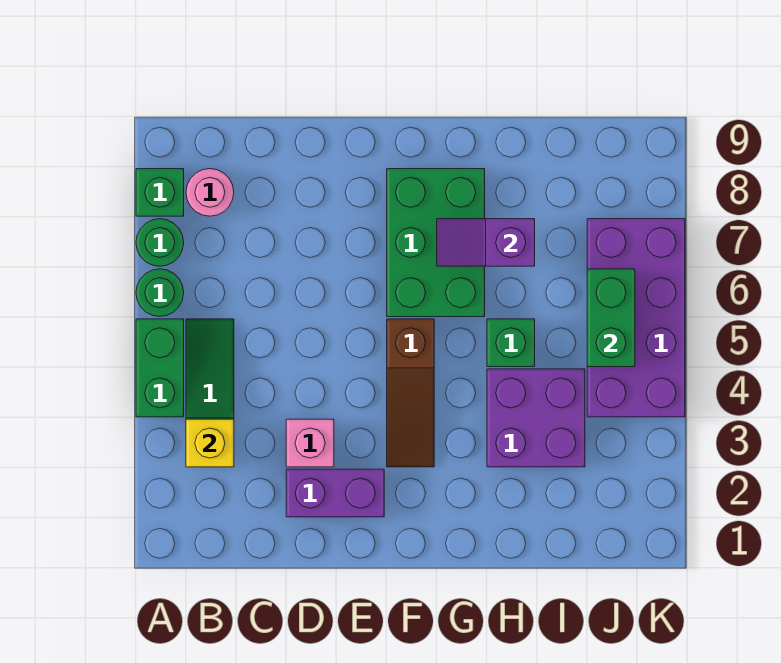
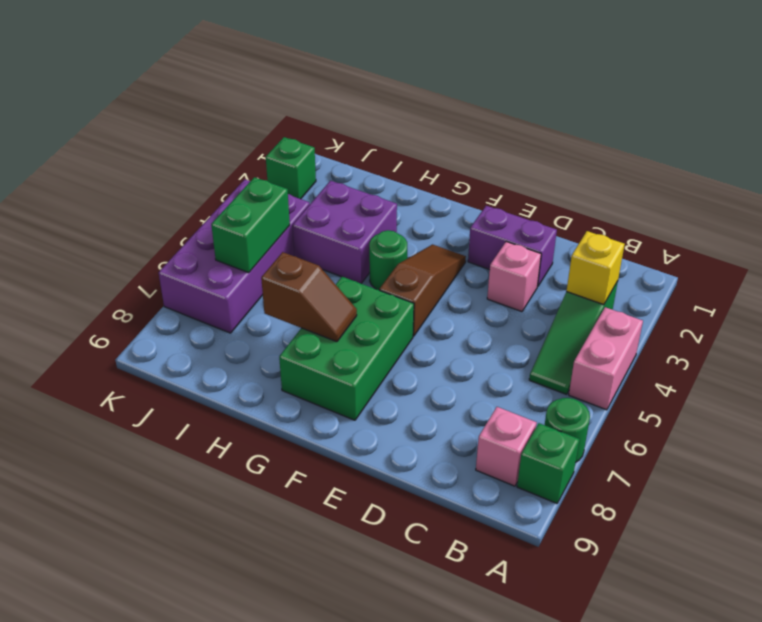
green brick A4:A5 level 1 -> pink brick A4:A5 level 1
green round brick A6 level 1 -> green round brick G4 level 1
pink round brick B8 level 1 -> pink brick B8 level 1
purple slope G7:H7 level 2 top H -> brown slope G7:H7 level 2 top H
green brick H5 level 1 -> green brick K2 level 1

